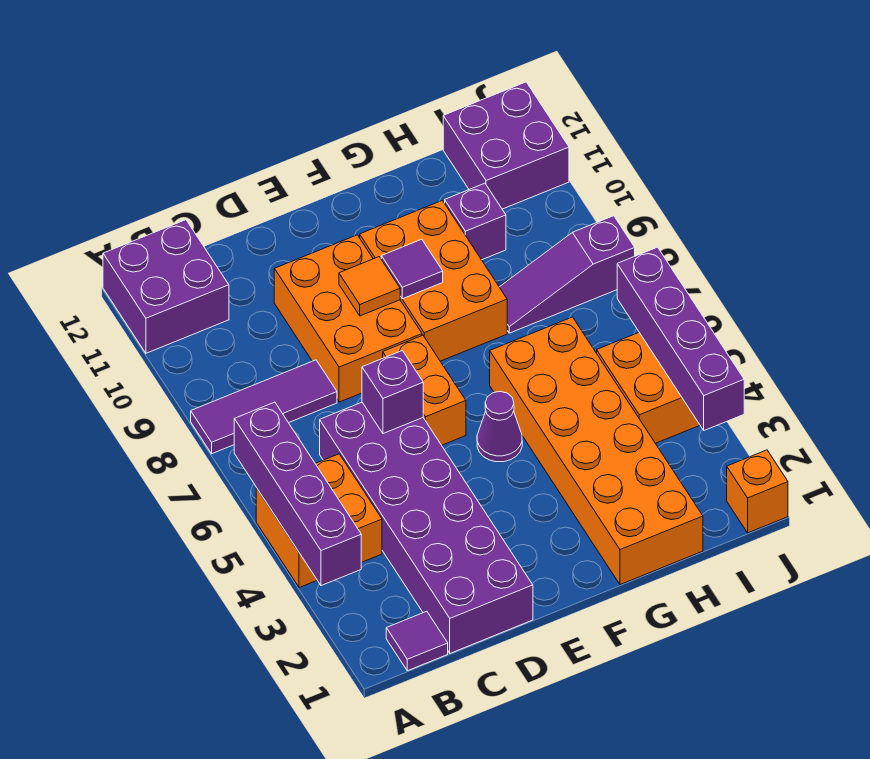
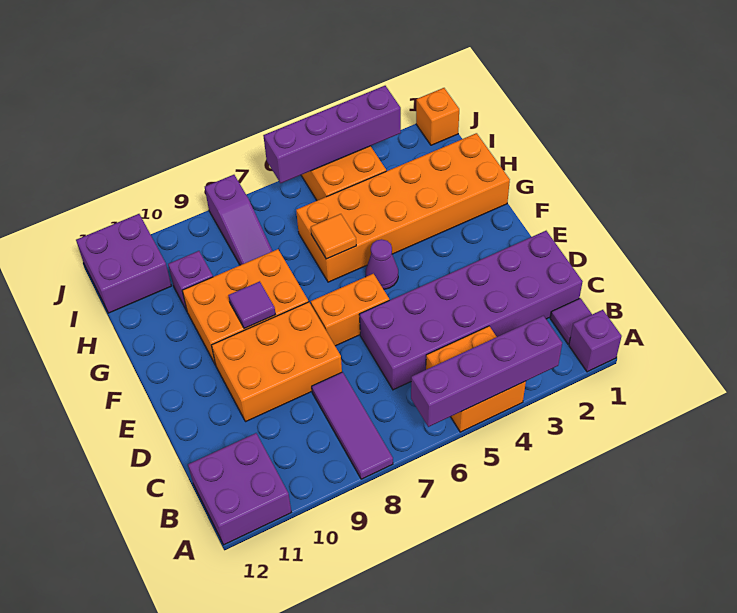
purple brick D6 level 2 -> purple brick A1 level 1
orange tile E9 level 2 -> orange tile G6 level 2

